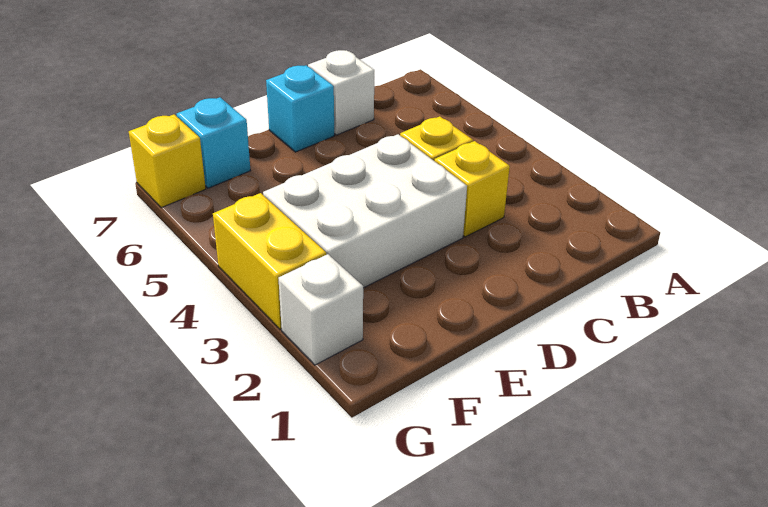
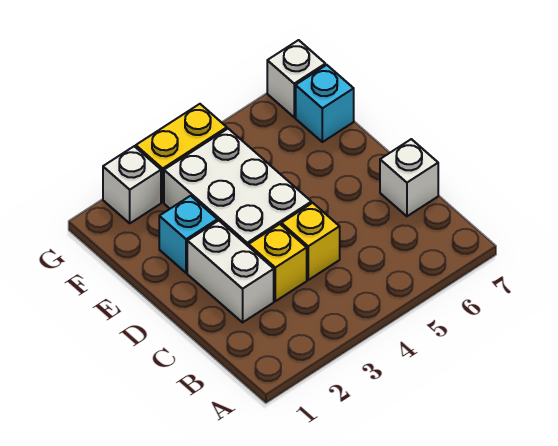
none -> white brick C2:D2 level 1
cyan brick D7 level 1 -> cyan brick E2 level 1
yellow brick G7 level 1 -> white brick G7 level 1

